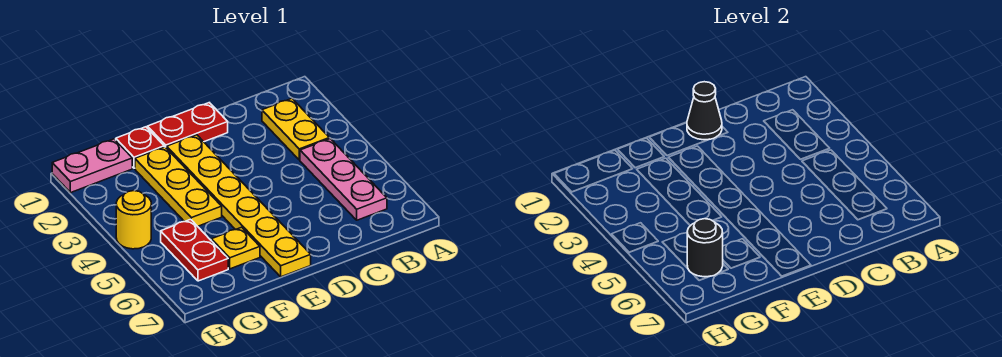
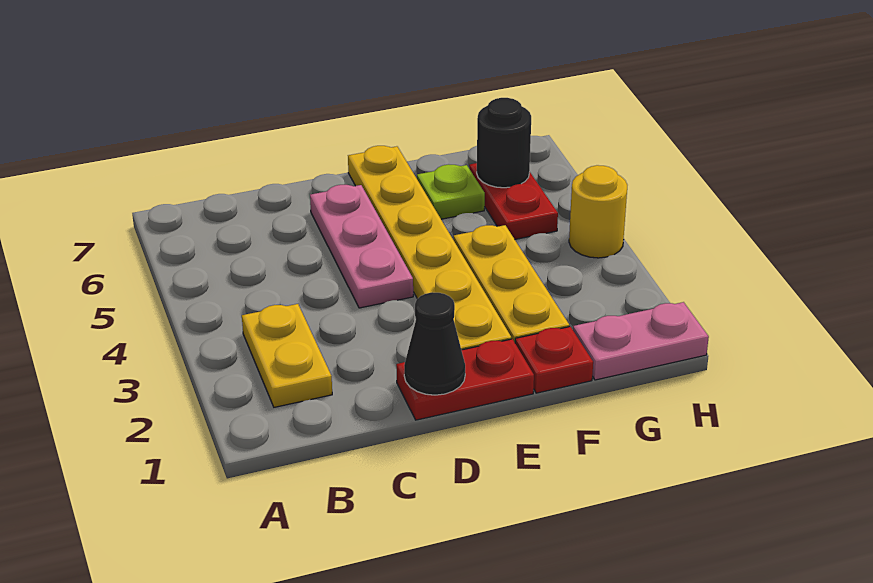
pink plate B4:B6 level 1 -> pink plate D4:D6 level 1
yellow plate F6 level 1 -> lime plate F6 level 1

